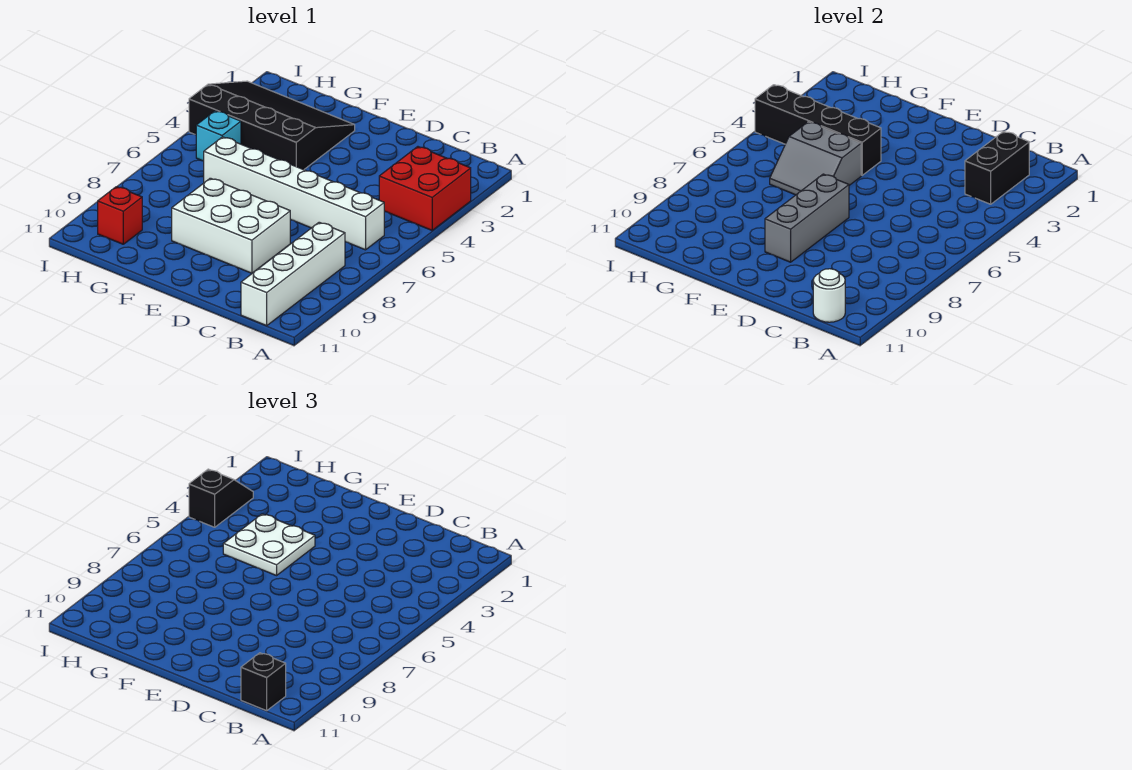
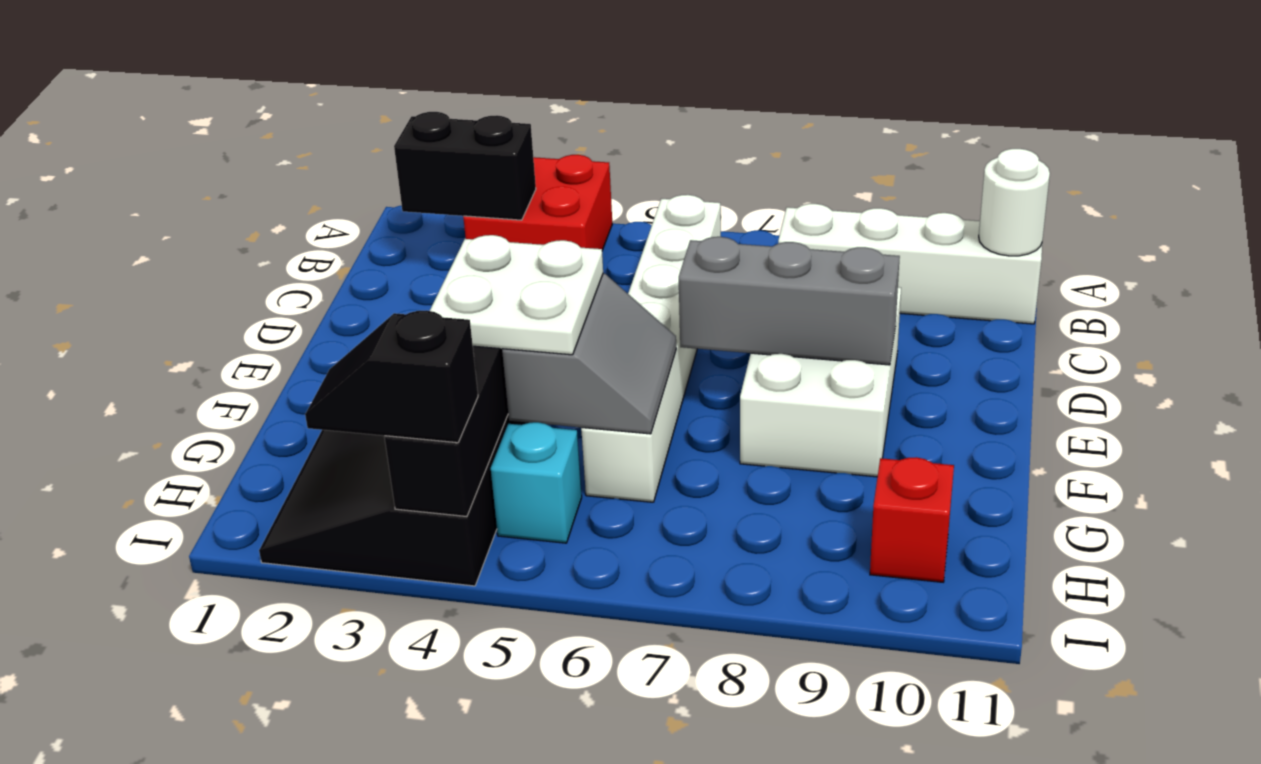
black brick B11 level 3 -> none

